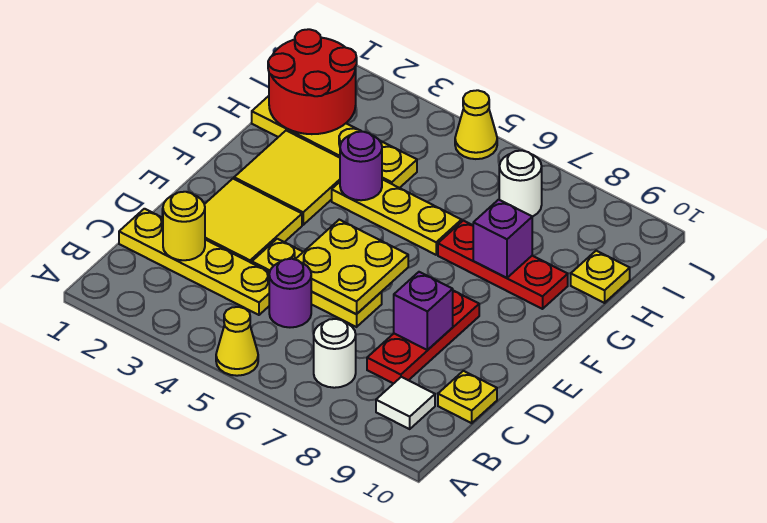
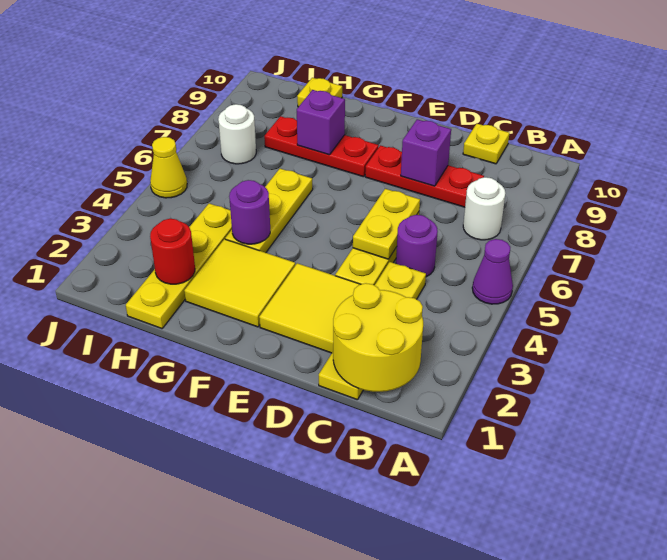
yellow cone A5 level 1 -> purple cone A5 level 1
white tile B9 level 1 -> none
yellow round brick C2 level 2 -> yellow round brick B1:C2 level 2
yellow plate D5:E6 level 2 -> yellow plate D5:D6 level 2
red plate G7:G9 level 1 -> red plate F8:H8 level 1
red round brick H1:I2 level 2 -> red round brick H2 level 2

